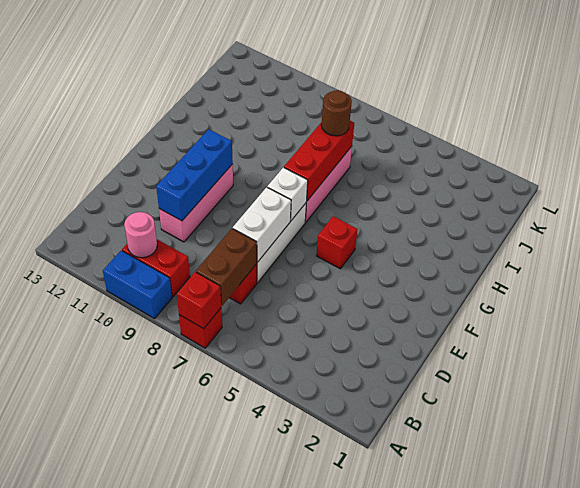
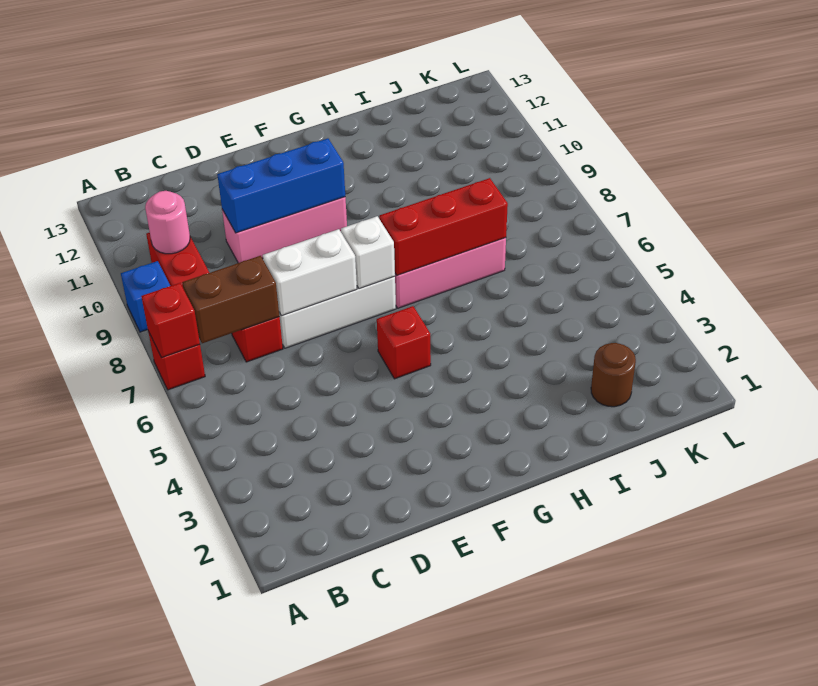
blue brick A9:A10 level 1 -> blue brick A9 level 1
brown round brick I7 level 3 -> brown round brick J2 level 1

